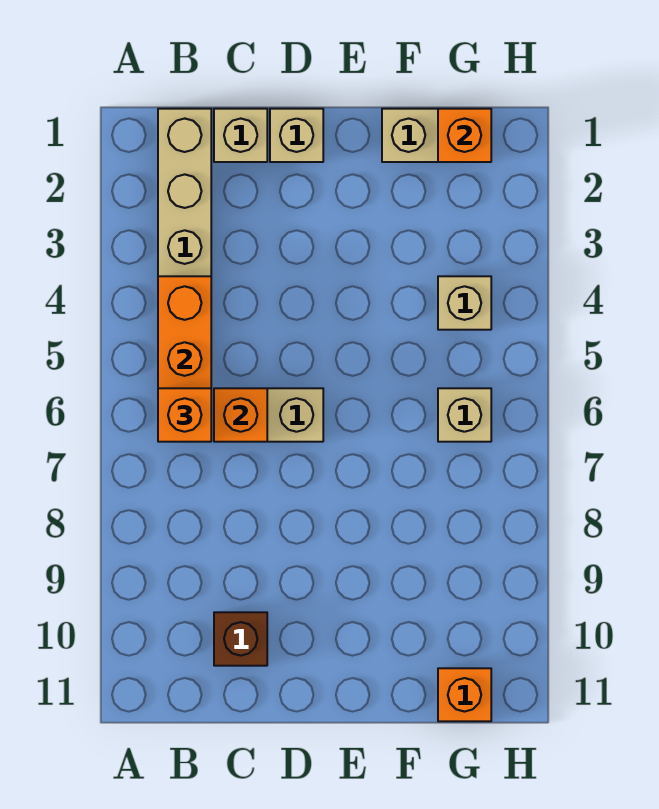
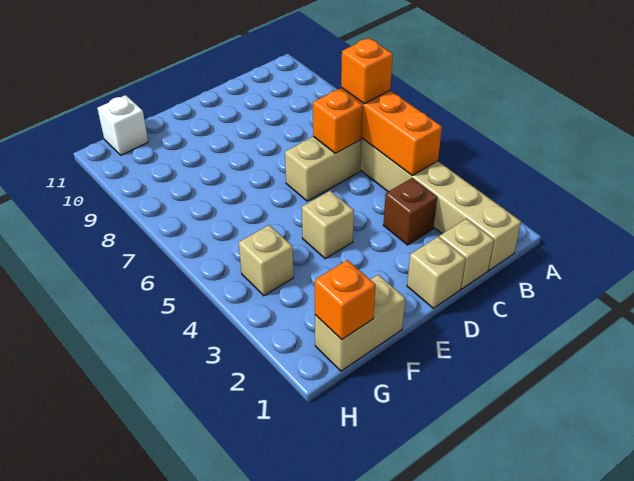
brown brick C10 level 1 -> brown brick C3 level 1
tan brick G6 level 1 -> tan brick E4 level 1
orange brick G11 level 1 -> white brick G11 level 1

